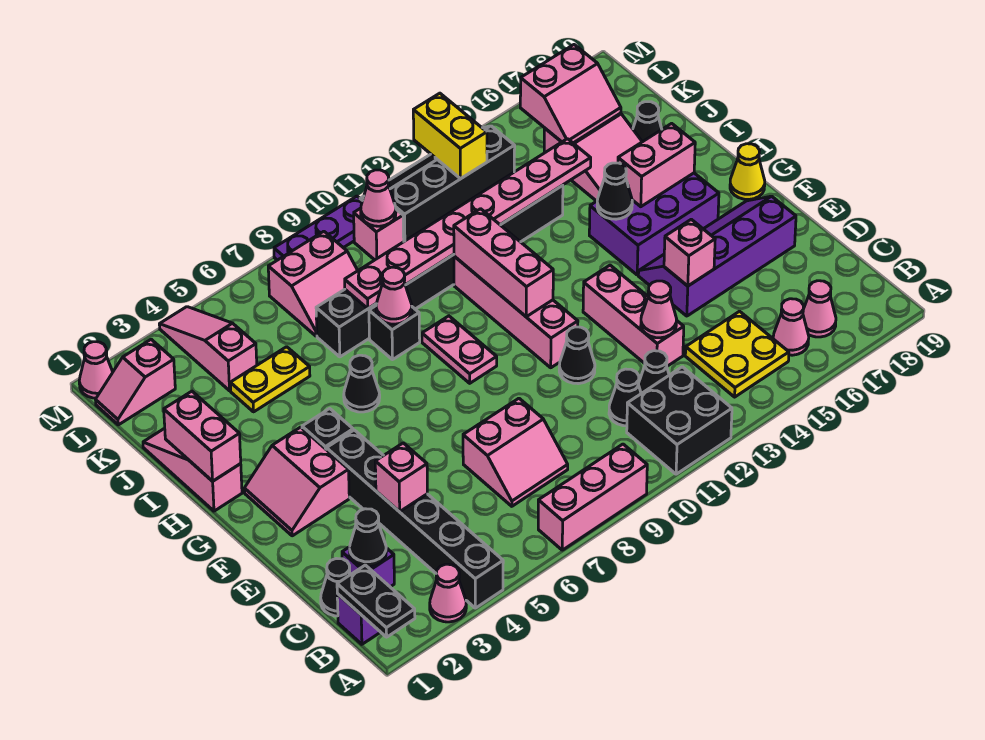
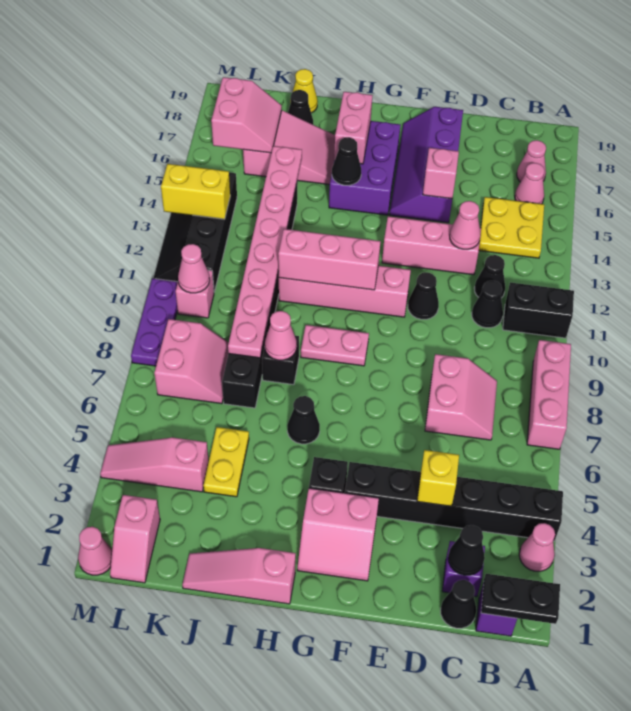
black brick A11:B12 level 1 -> black brick A11:B11 level 1
pink brick D4 level 2 -> yellow brick D4 level 2
yellow cone G19 level 1 -> yellow cone J19 level 1
pink brick H1:I1 level 2 -> none

